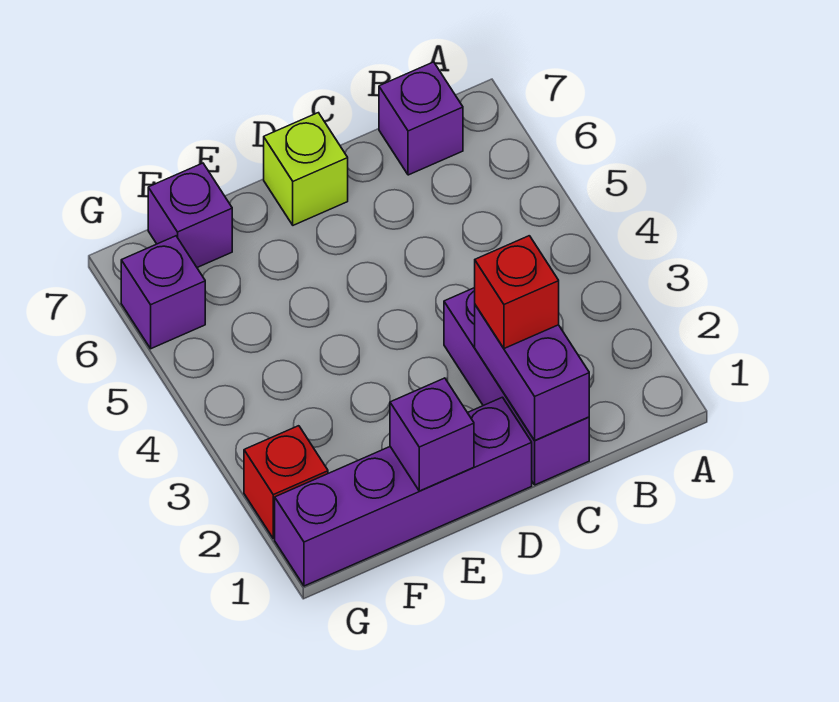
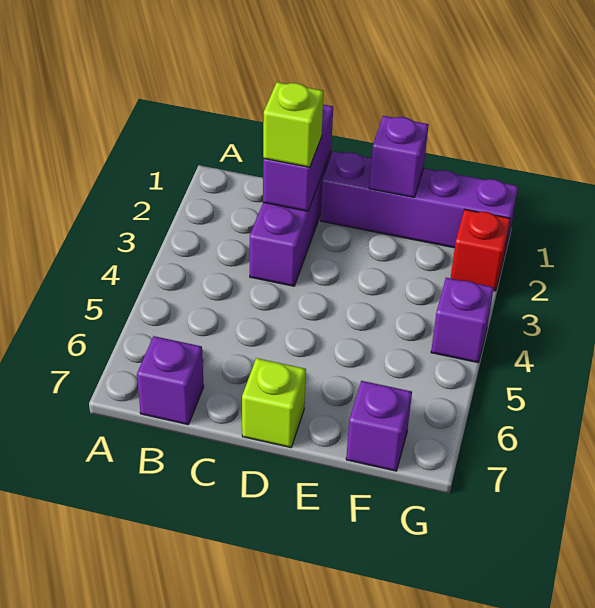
red brick C2 level 3 -> lime brick C2 level 3
purple brick G6 level 1 -> purple brick G4 level 1

